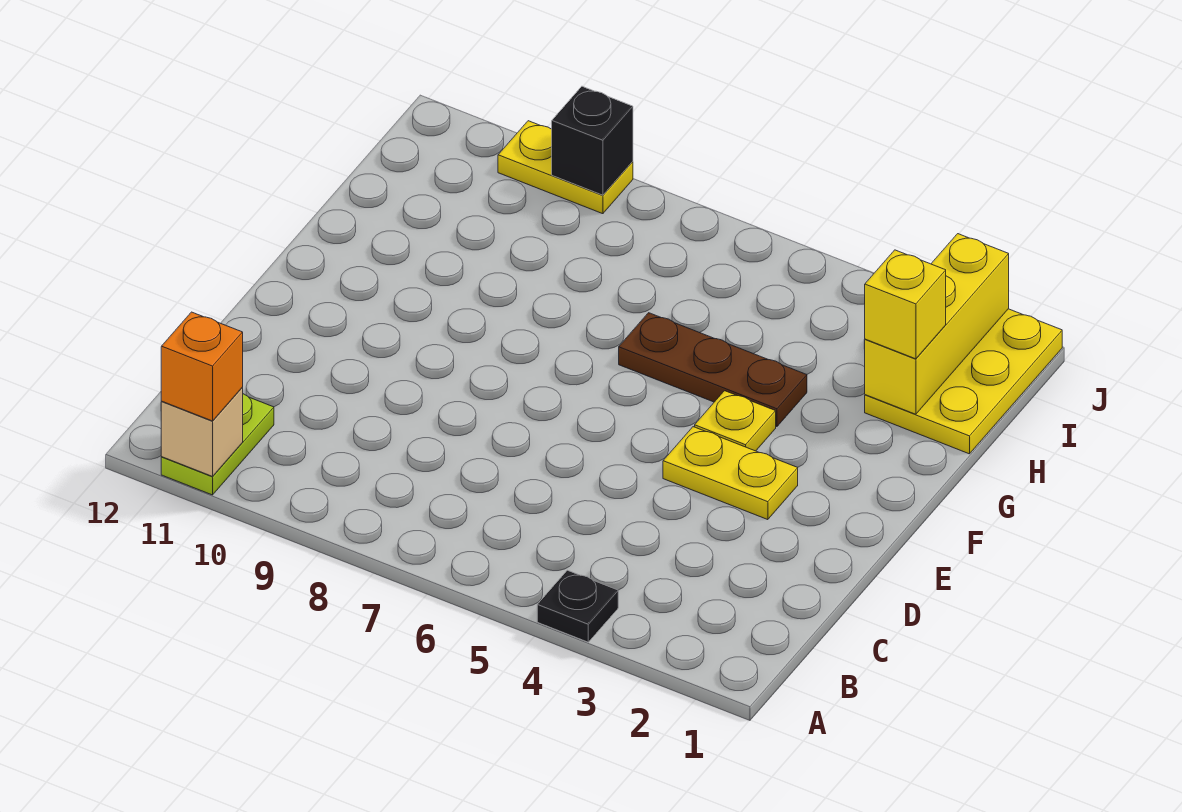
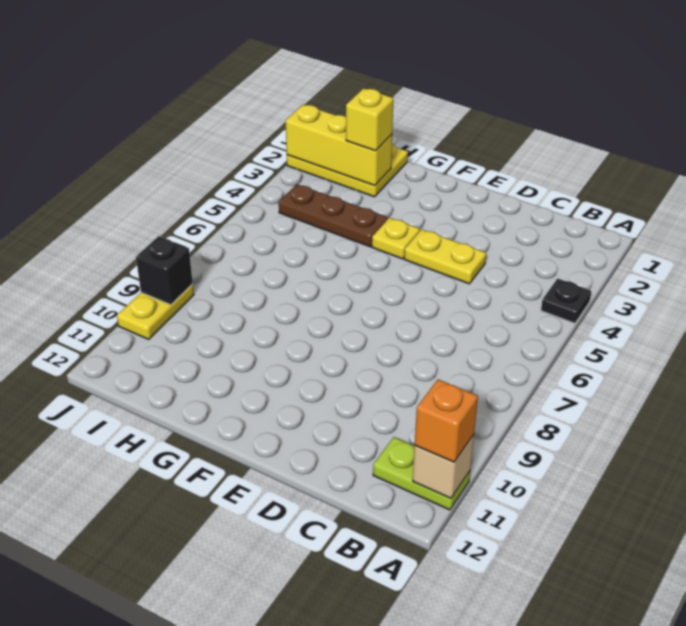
yellow plate E3:E4 level 1 -> yellow plate D4:E4 level 1
brown plate G4:G6 level 1 -> brown plate G4:I4 level 1

